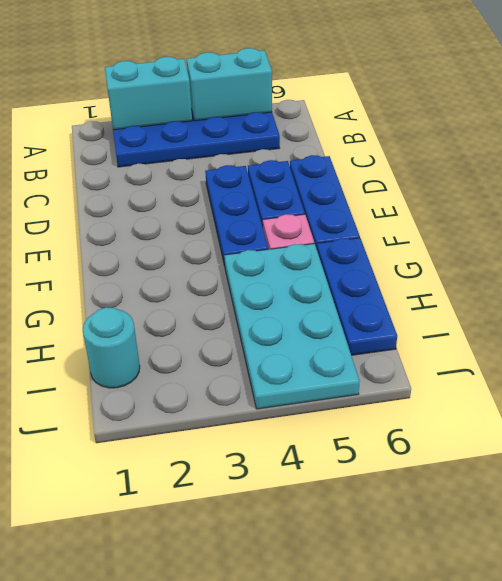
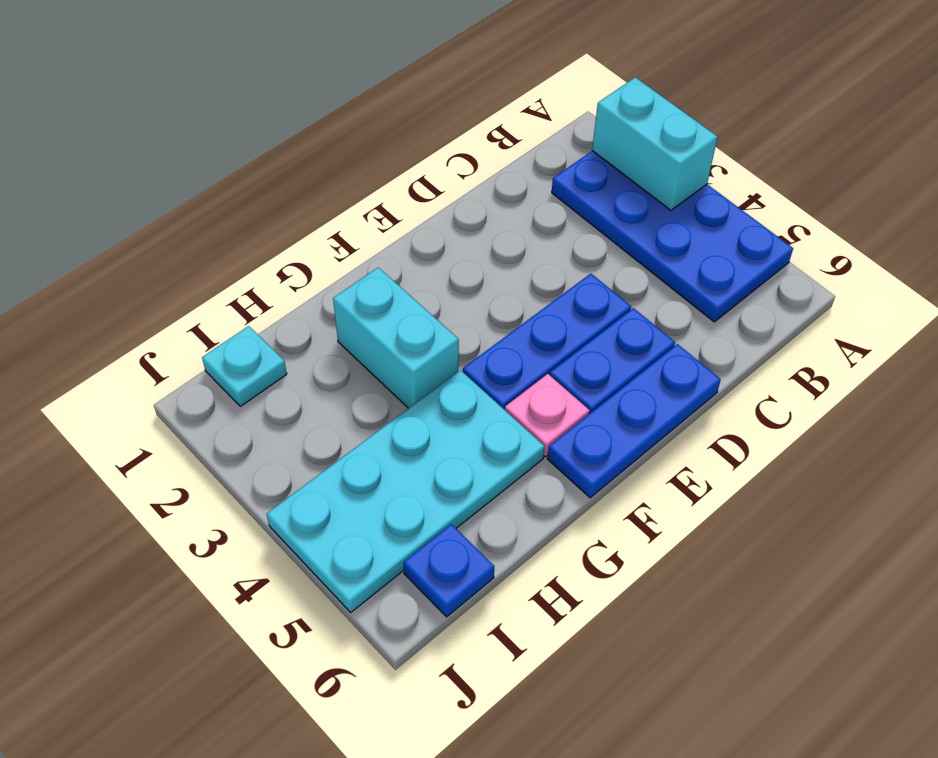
cyan brick A4:A5 level 2 -> cyan brick G2:G3 level 1
blue plate G6:I6 level 1 -> blue plate I6 level 1
cyan round brick I1 level 1 -> cyan plate I1 level 1

